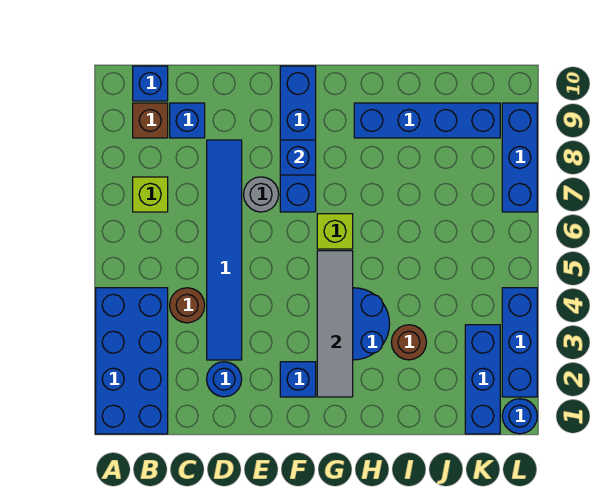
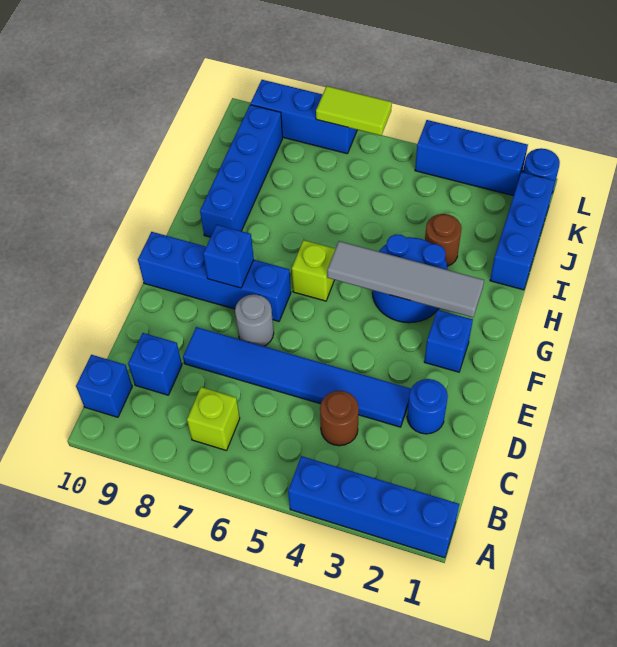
blue brick A1:B4 level 1 -> blue brick A1:A4 level 1
brown brick B9 level 1 -> none
blue brick K1:K3 level 1 -> blue brick I1:K1 level 1
none -> lime tile L6:L7 level 2

